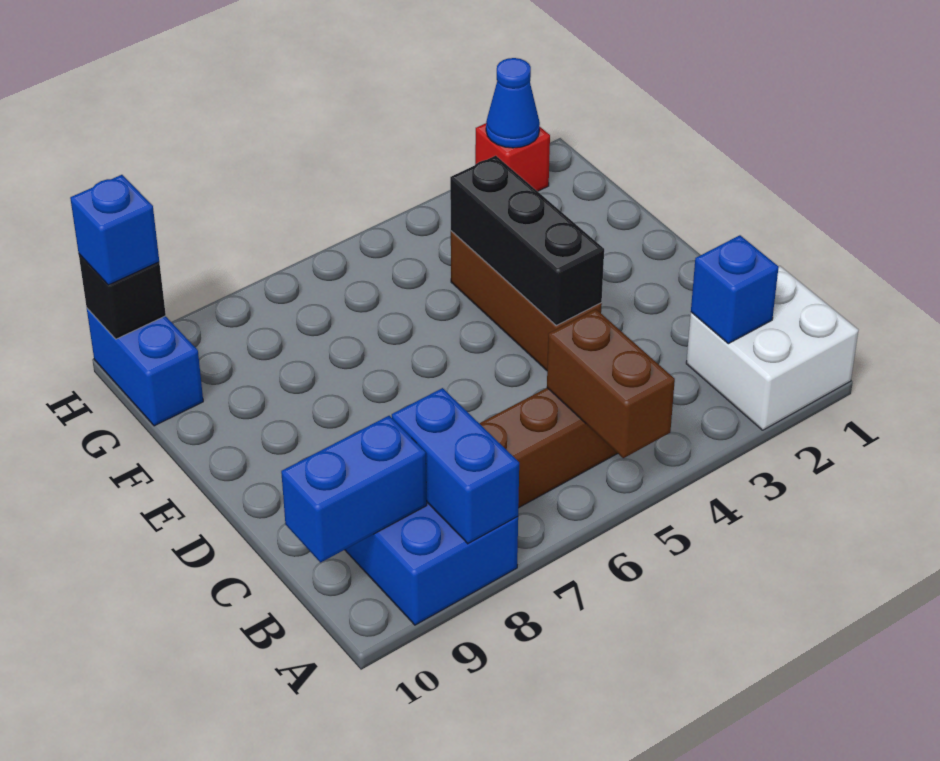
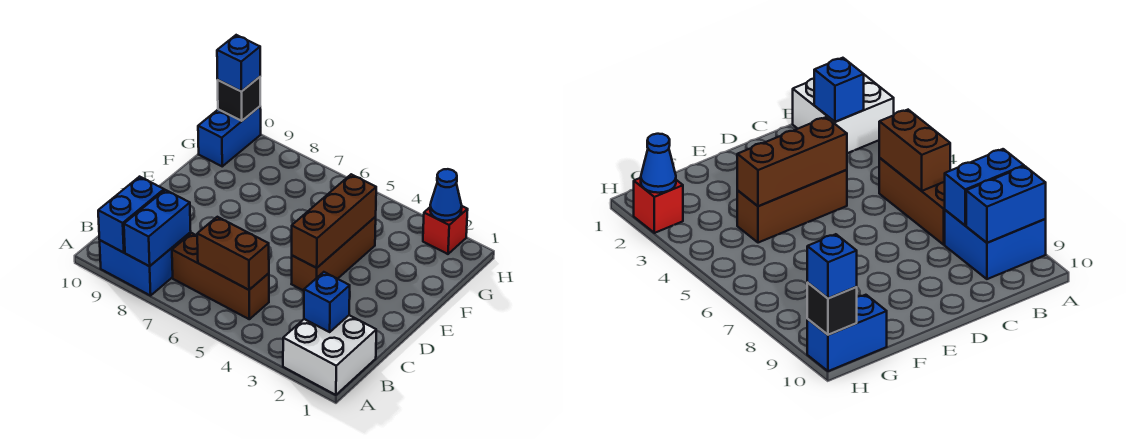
brown brick A5:B5 level 2 -> brown brick B5:B6 level 2
blue brick B9:B10 level 2 -> blue brick A9:B9 level 2
black brick D4:F4 level 2 -> brown brick D4:F4 level 2

